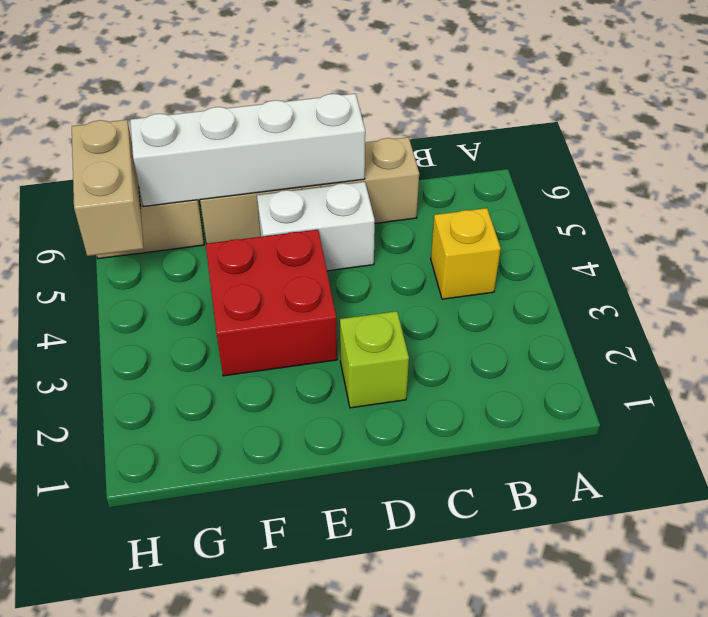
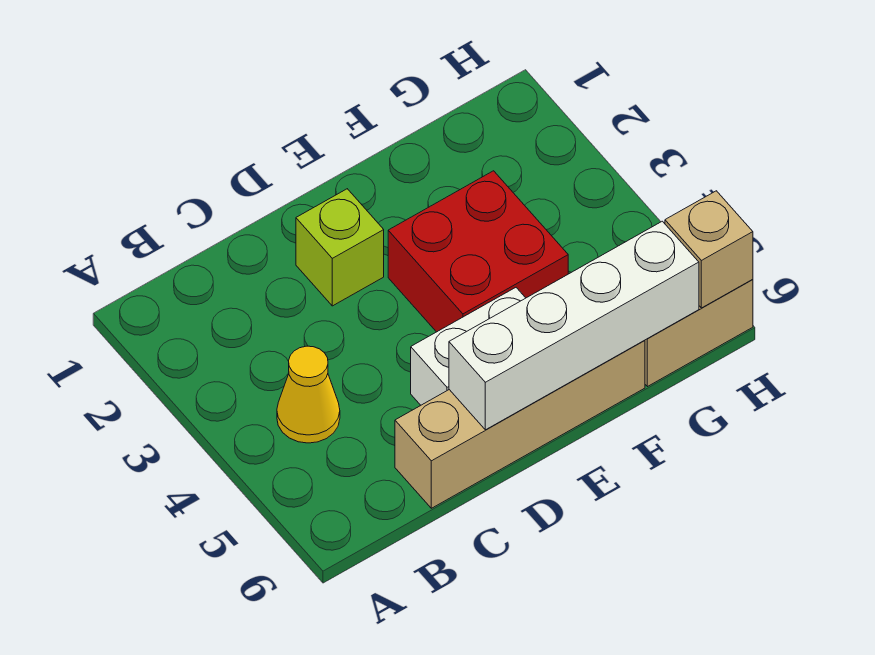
yellow brick B4 level 1 -> yellow cone B4 level 1
tan brick H5:H6 level 2 -> tan brick H6 level 2

